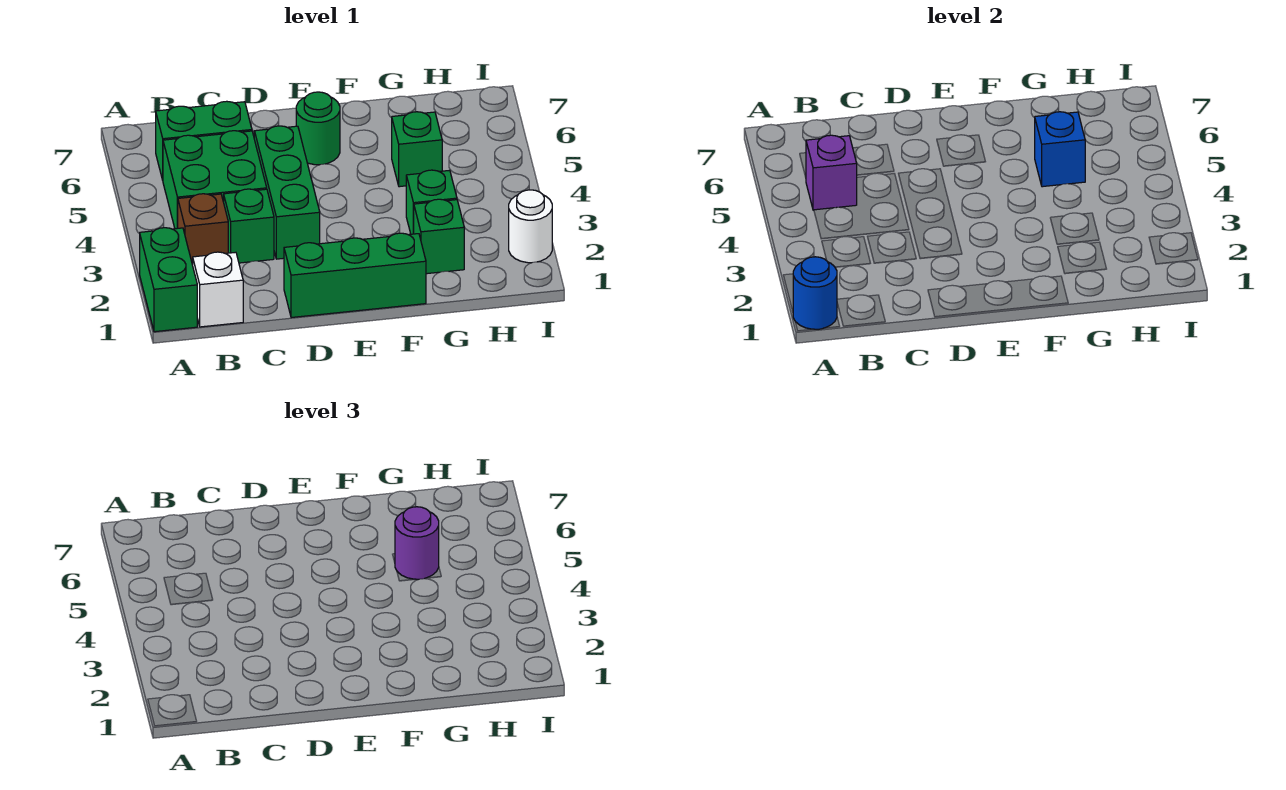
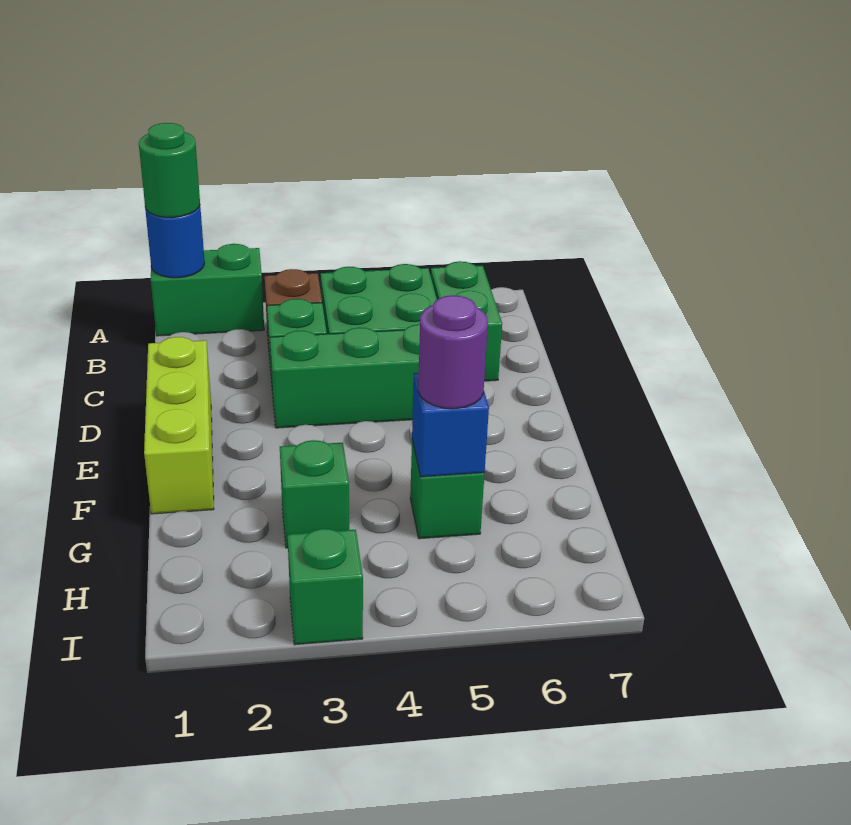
white brick B1 level 1 -> none
purple brick B5 level 2 -> none
green brick D1:F1 level 1 -> lime brick D1:F1 level 1
green round brick E6 level 1 -> green round brick A1 level 3
green brick G2 level 1 -> green brick I3 level 1
white round brick I2 level 1 -> none

